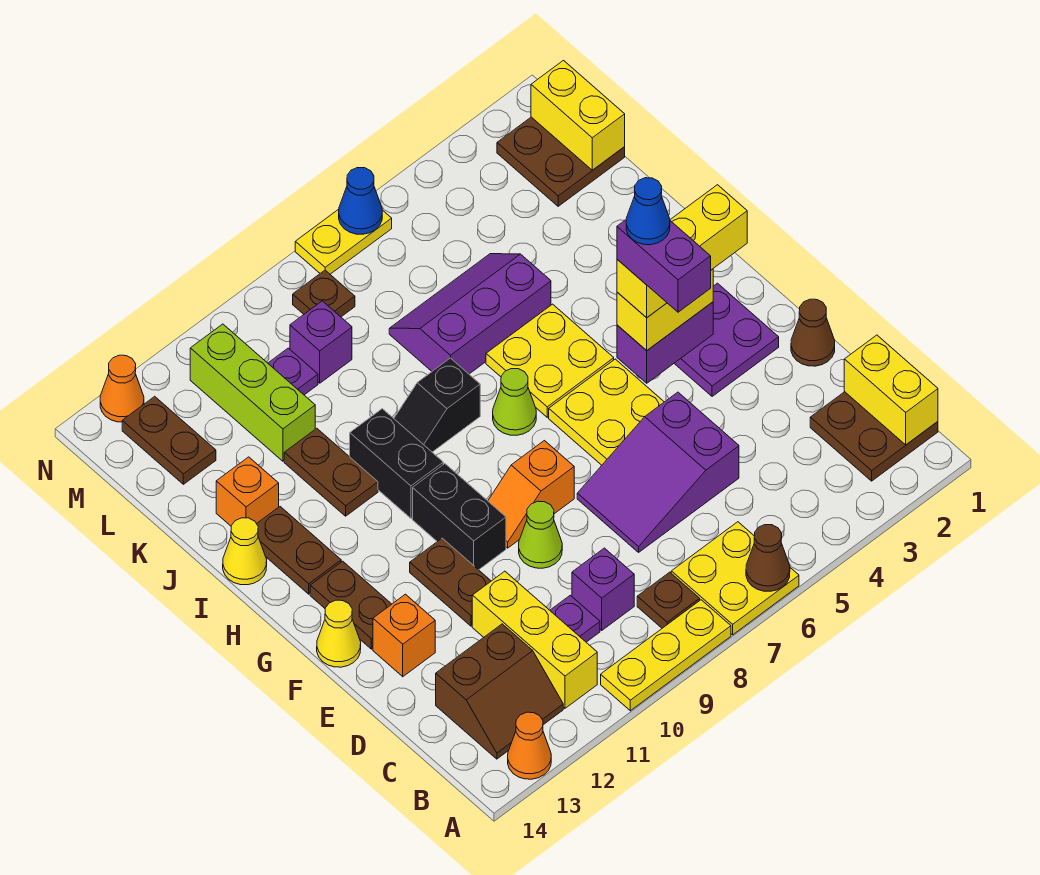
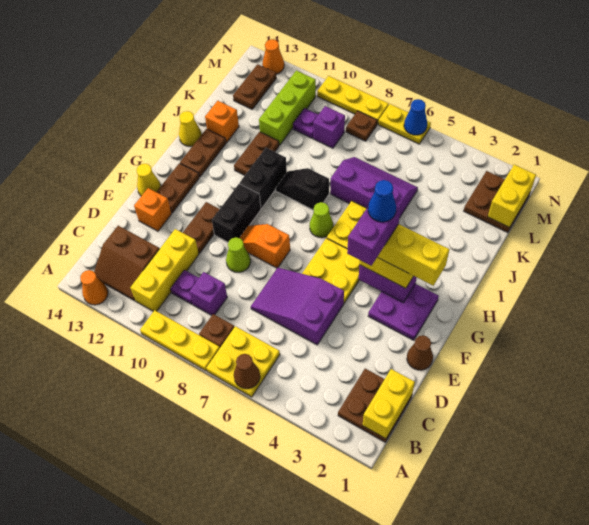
none -> yellow plate N8:N10 level 1

